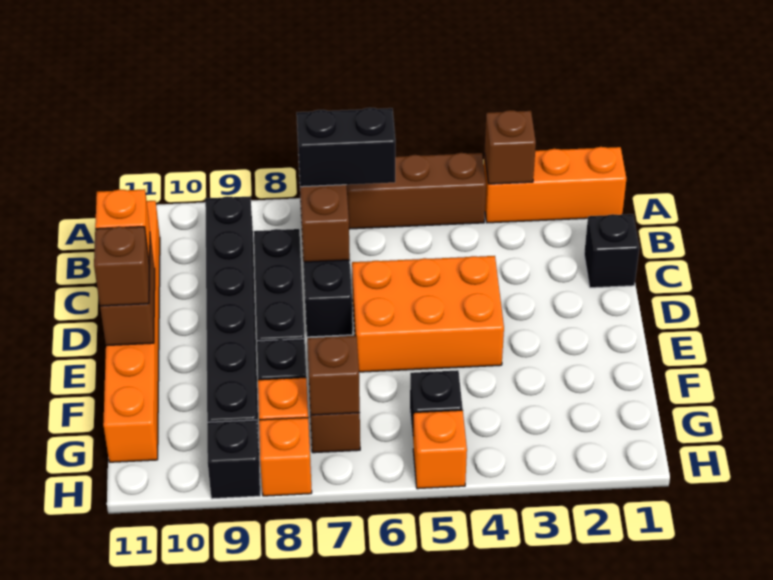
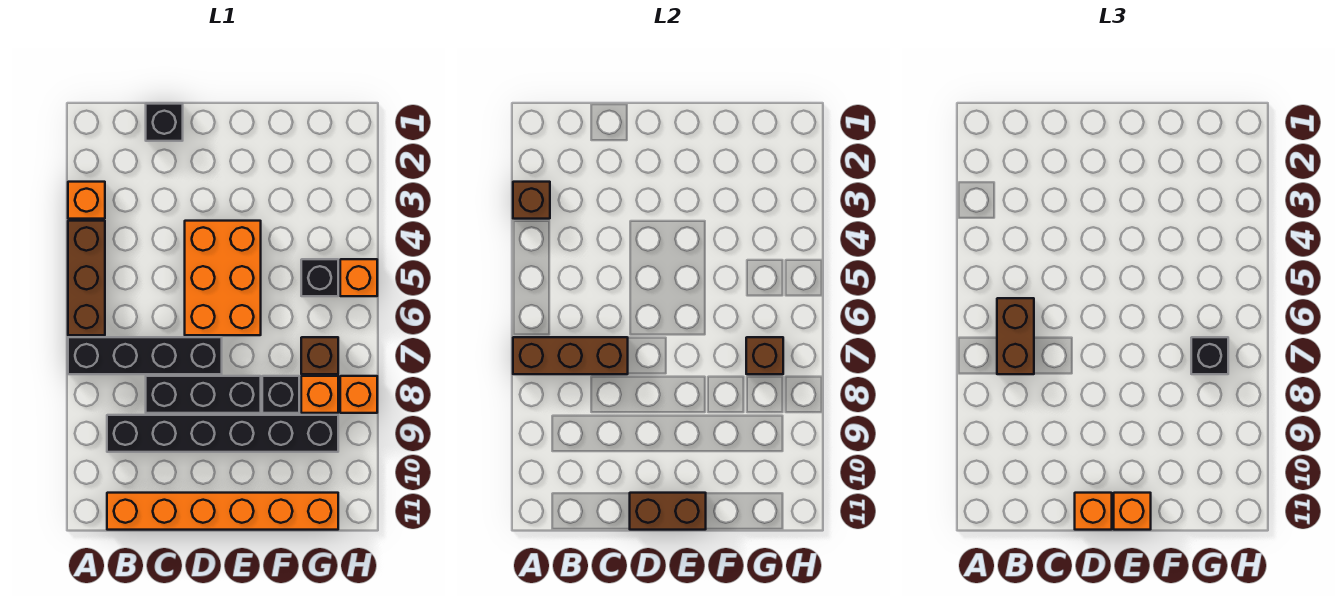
orange brick A1:A3 level 1 -> orange brick A3 level 1
black brick B6:B7 level 3 -> brown brick B6:B7 level 3
brown brick E11 level 3 -> orange brick E11 level 3
black brick H9 level 1 -> black brick G7 level 3

